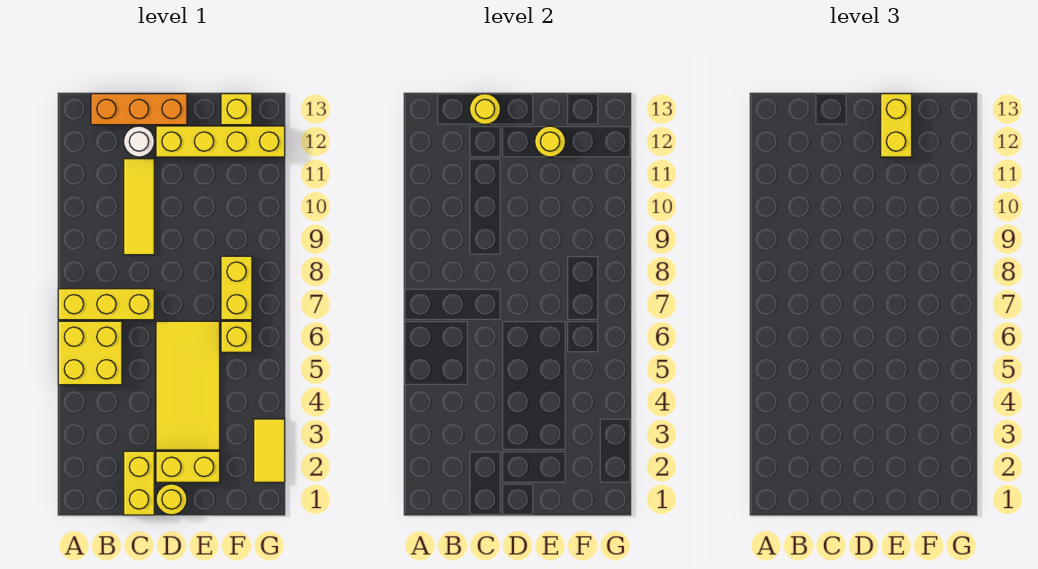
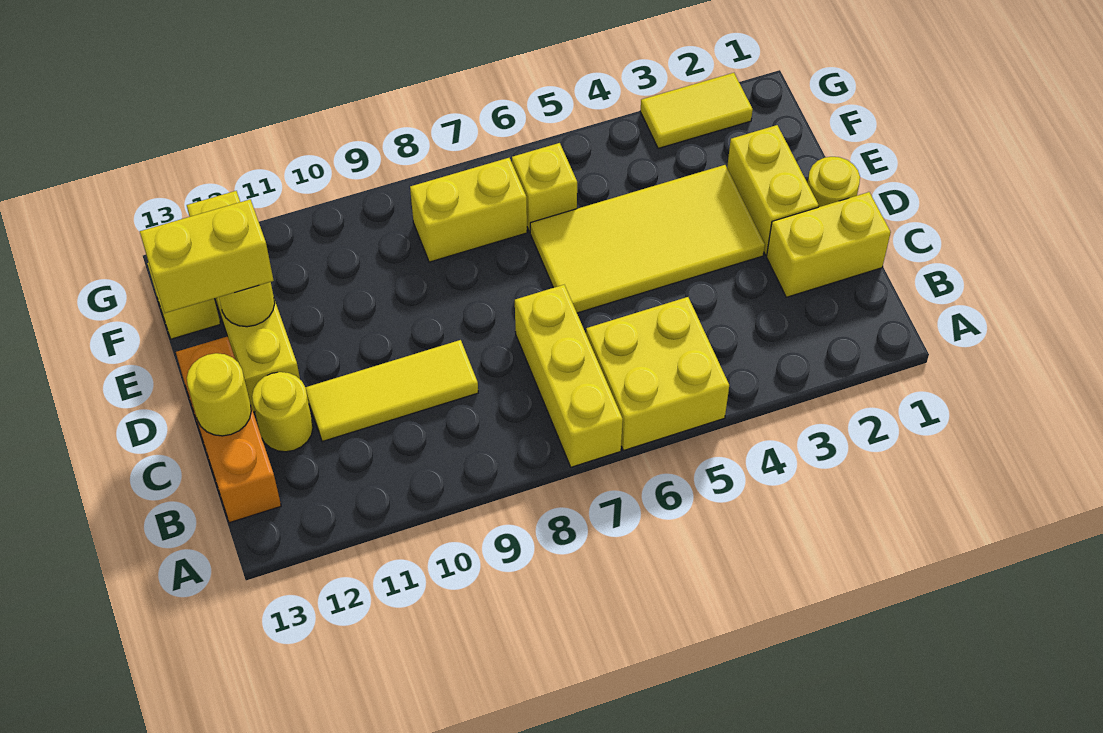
white round brick C12 level 1 -> yellow round brick C12 level 1

